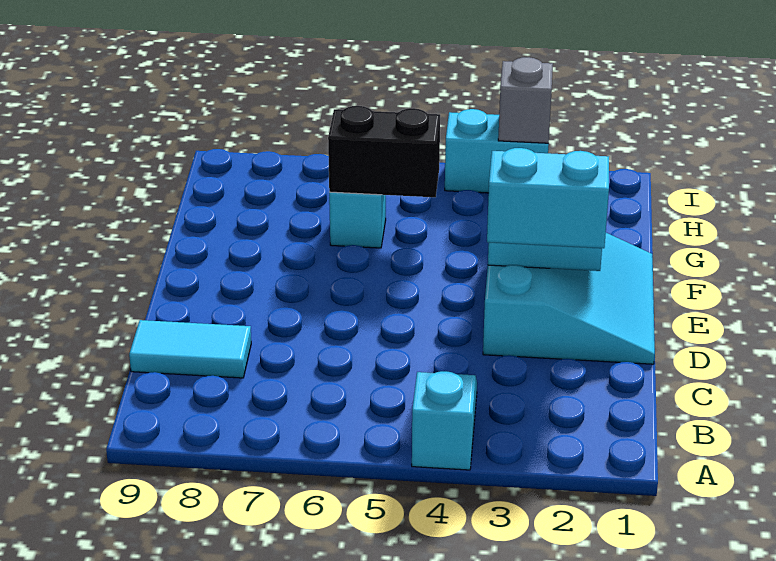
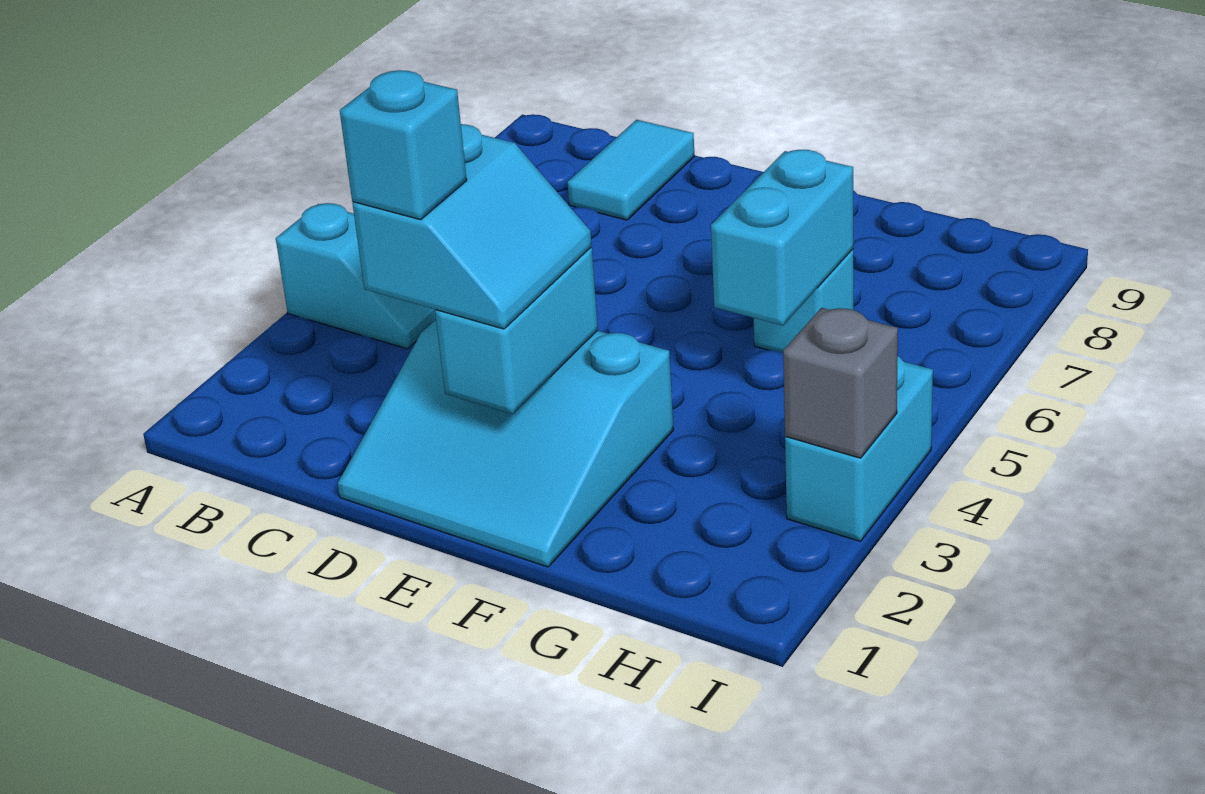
none -> cyan brick D2 level 4
black brick G5:G6 level 2 -> cyan brick G5:G6 level 2

